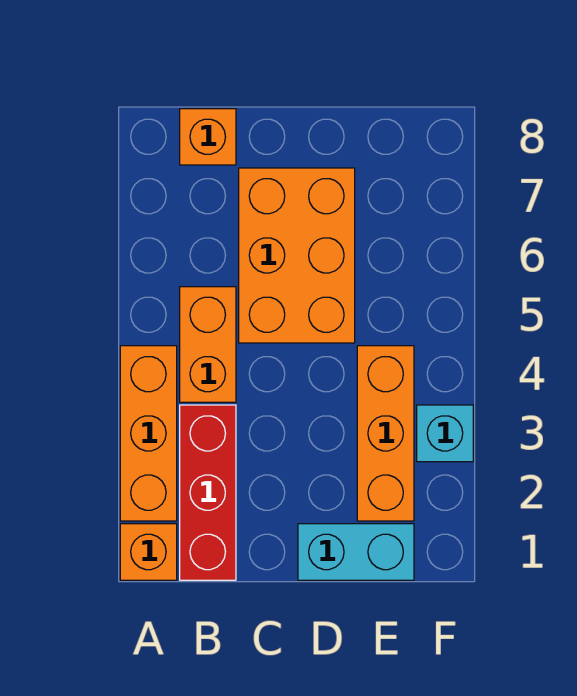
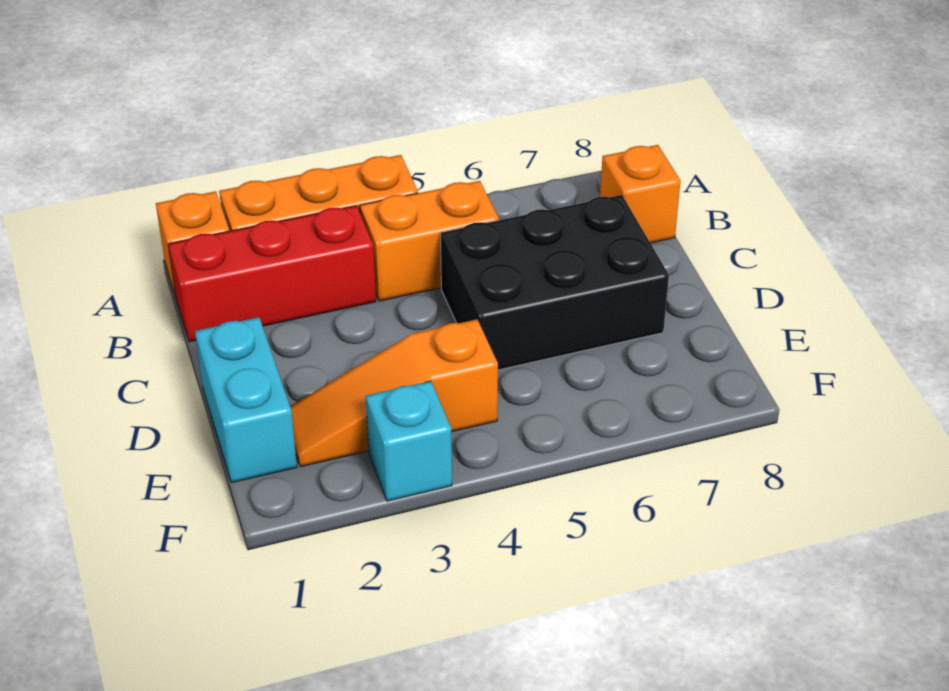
orange brick C5:D7 level 1 -> black brick C5:D7 level 1
orange brick E2:E4 level 1 -> orange slope E2:E4 level 1 top 4

